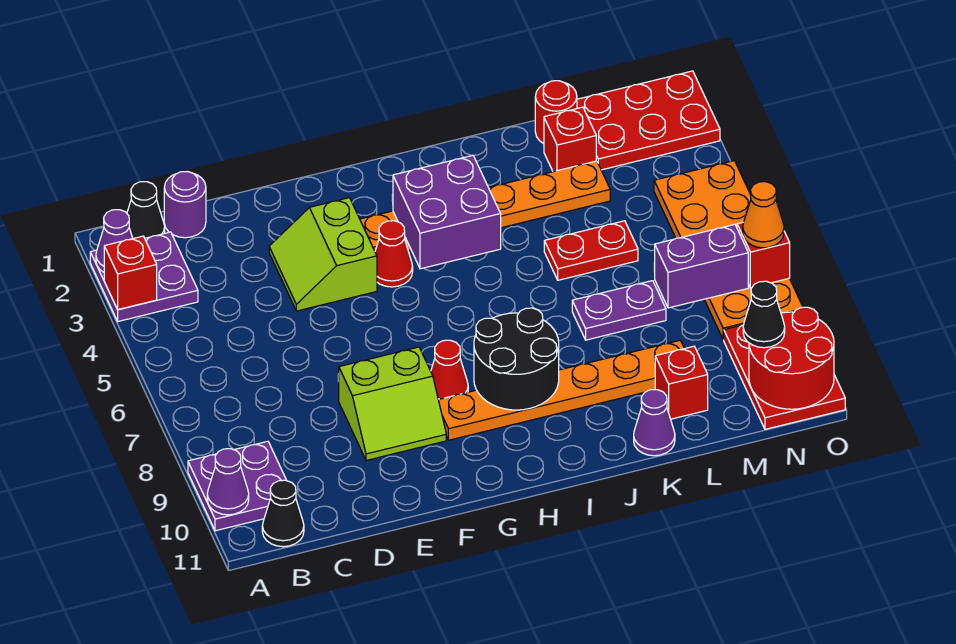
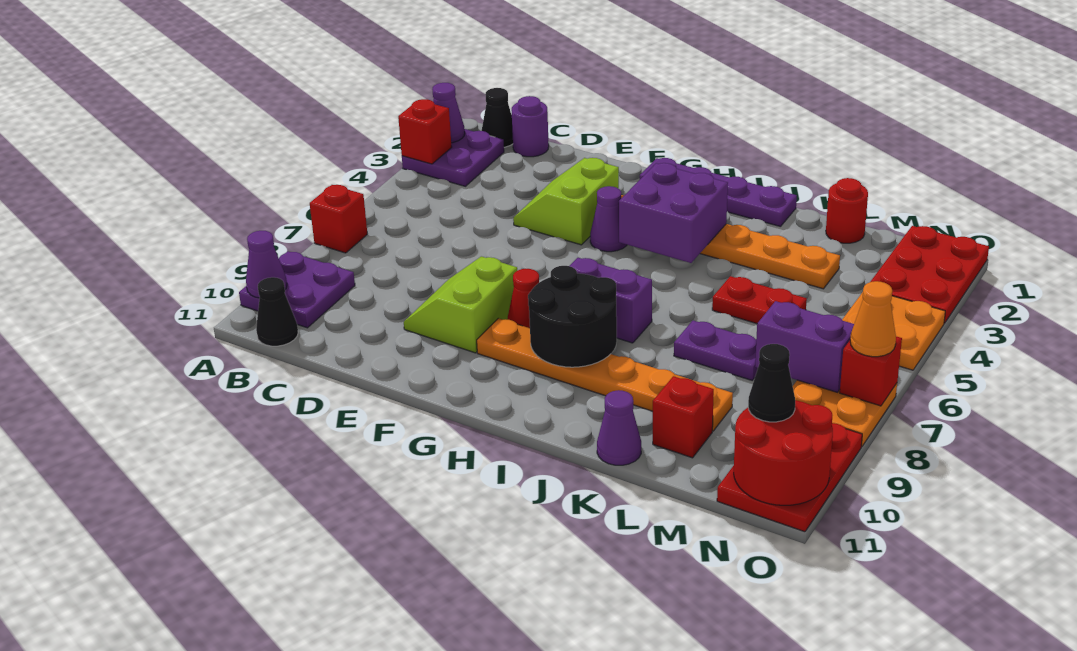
lime slope E8:F9 level 1 top 8 -> lime slope E8:F9 level 1 top F
none -> purple plate G1:J1 level 1
red cone G4 level 1 -> purple cone G4 level 1
none -> purple brick H7:I7 level 1
red brick L2 level 1 -> red brick A7 level 1
red plate M1:O2 level 1 -> red plate N1:O3 level 1

